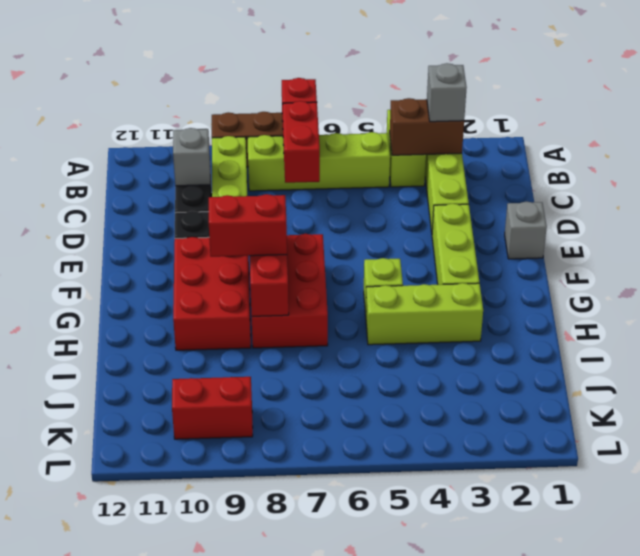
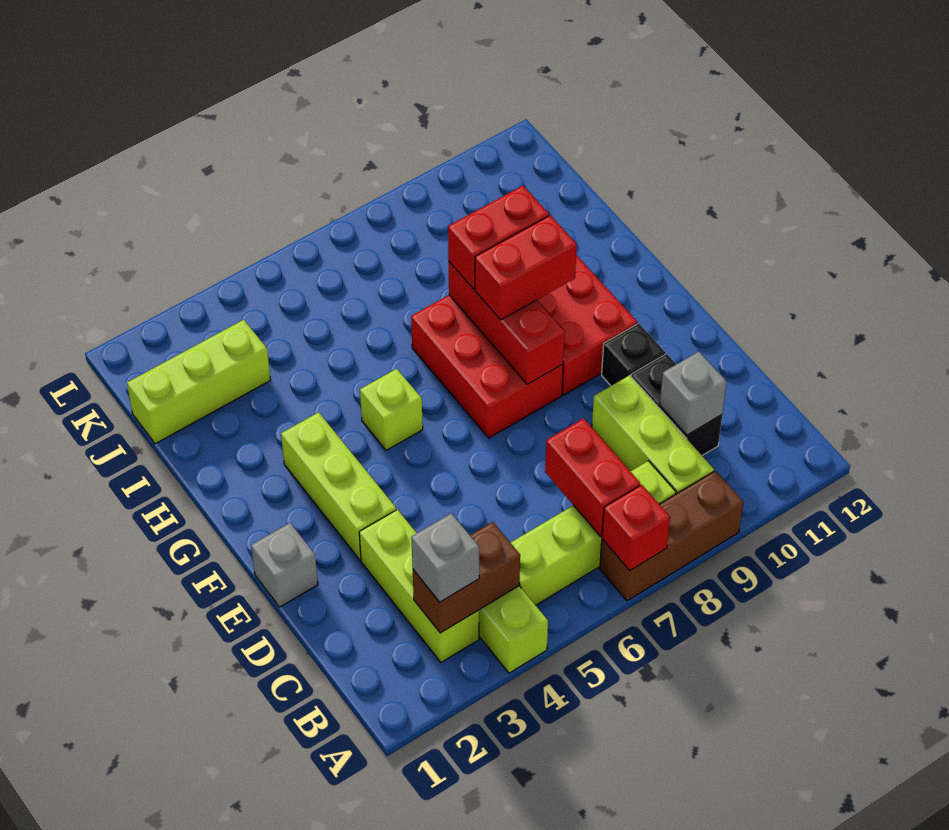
lime brick H3:H5 level 1 -> lime brick J1:J3 level 1
red brick K9:K10 level 1 -> red brick H8:H9 level 3

